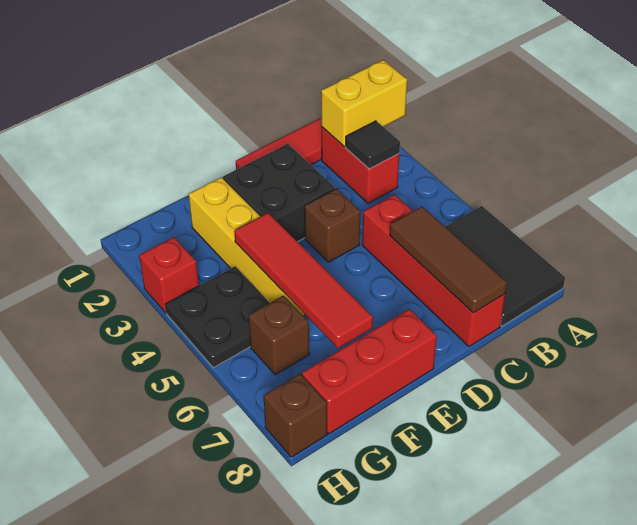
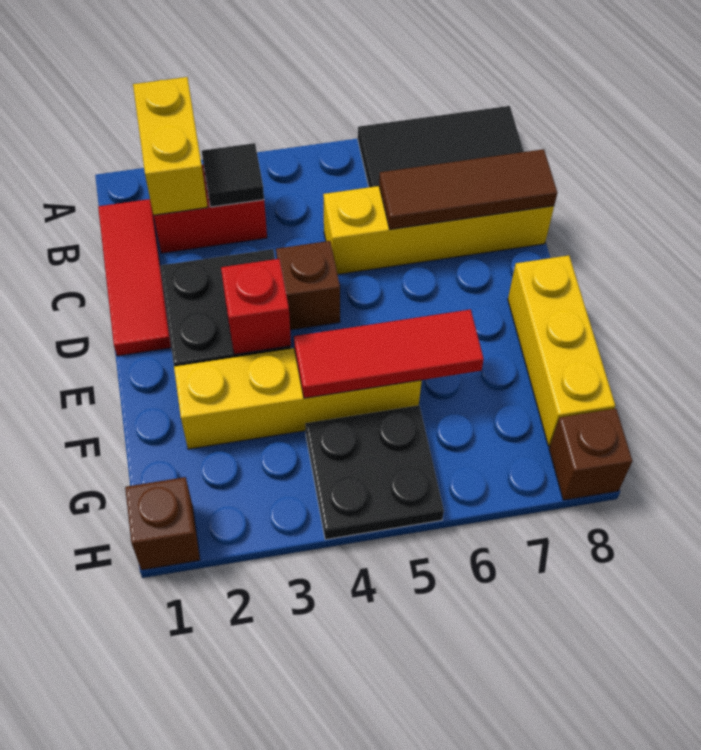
red brick C5:C8 level 1 -> yellow brick C5:C8 level 1
red brick E8:G8 level 1 -> yellow brick E8:G8 level 1
red tile F4:F7 level 2 -> red tile F4:F6 level 2
brown brick G6 level 1 -> brown brick H1 level 1
red brick H3 level 1 -> red brick E3 level 2

